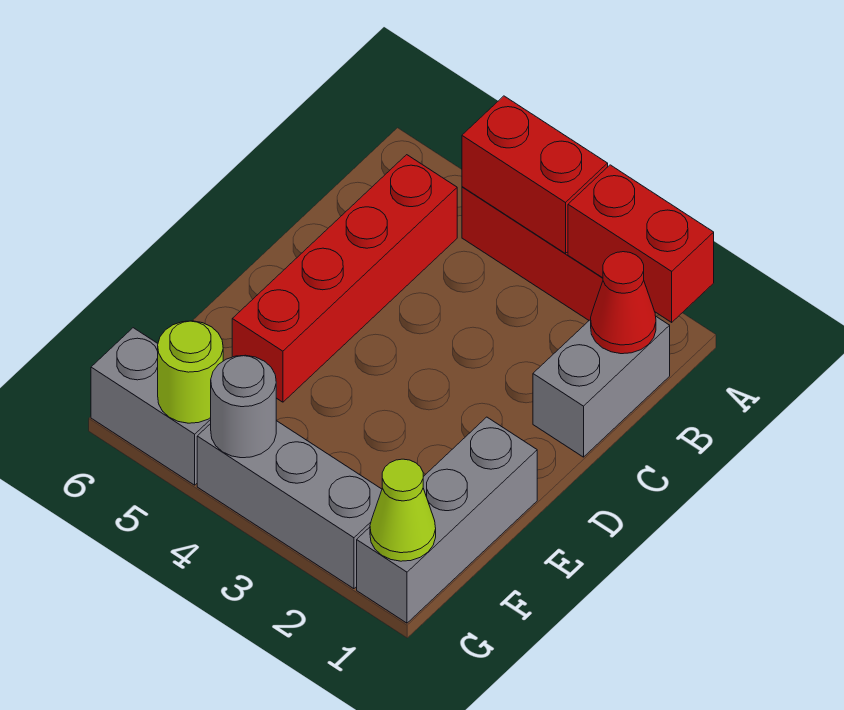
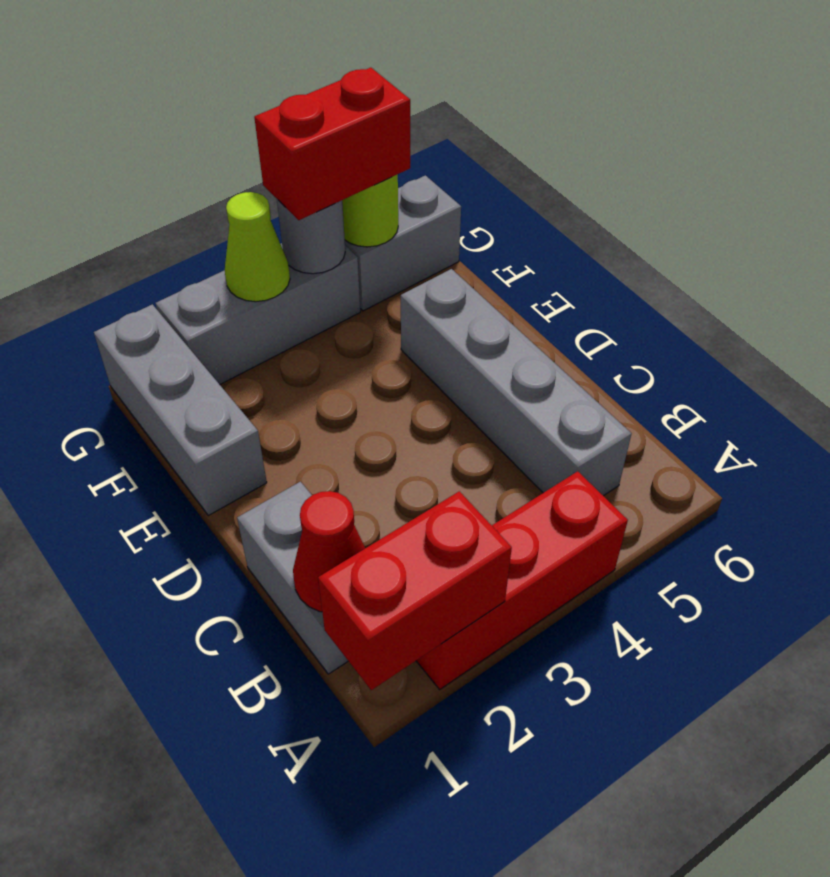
red brick A3:A4 level 2 -> red brick G4:G5 level 3
red brick B5:E5 level 1 -> grey brick B5:E5 level 1
lime cone G1 level 2 -> lime cone G3 level 2

